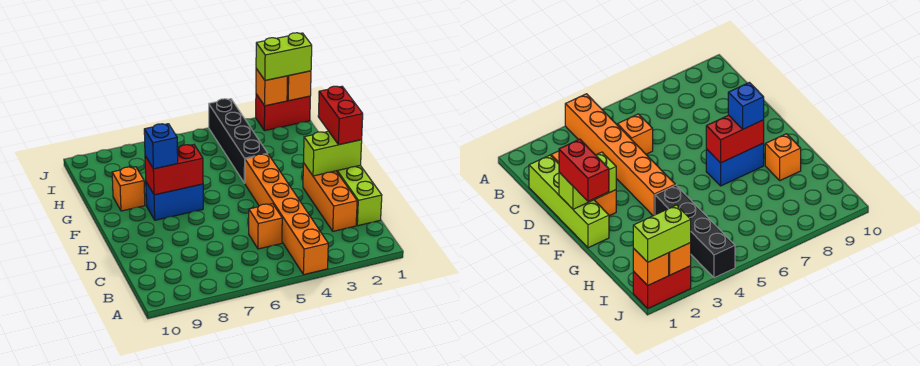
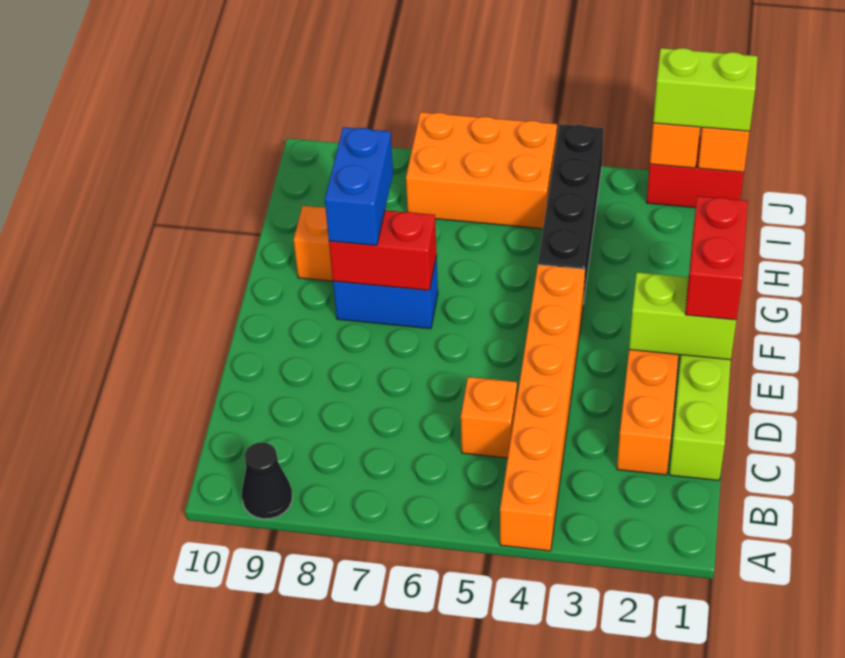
none -> black cone A9 level 1
blue brick F8 level 3 -> blue brick F8:G8 level 3
none -> orange brick I5:J7 level 1

